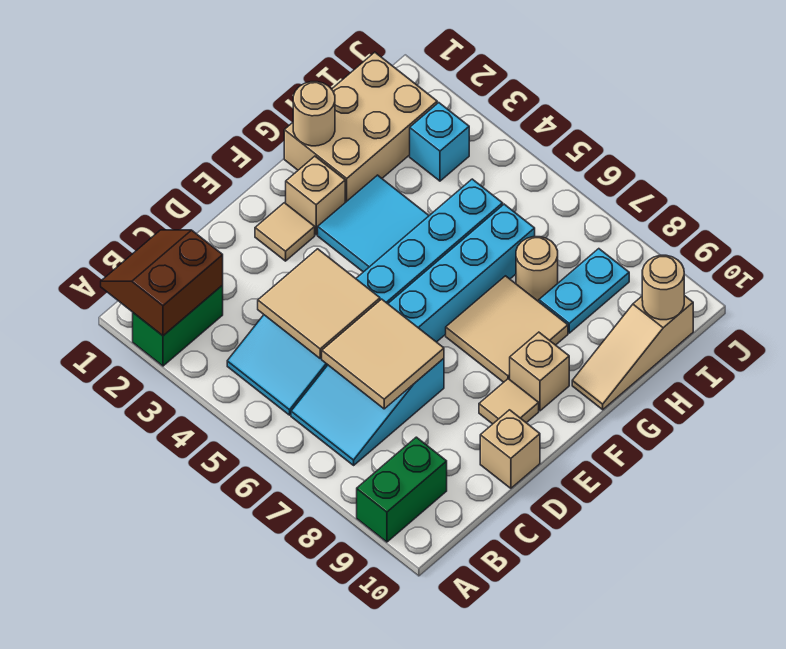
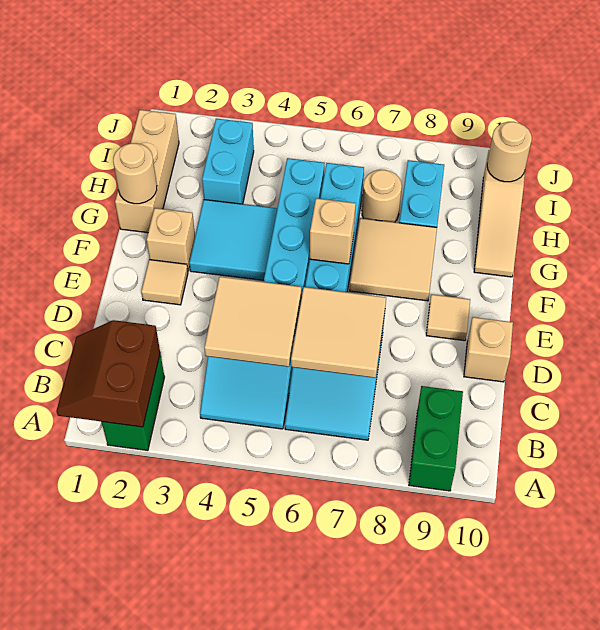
tan brick F9 level 1 -> tan brick F6 level 2
tan brick G1:I2 level 1 -> tan brick G1:I1 level 1
cyan brick I3 level 1 -> cyan brick H3:I3 level 1

